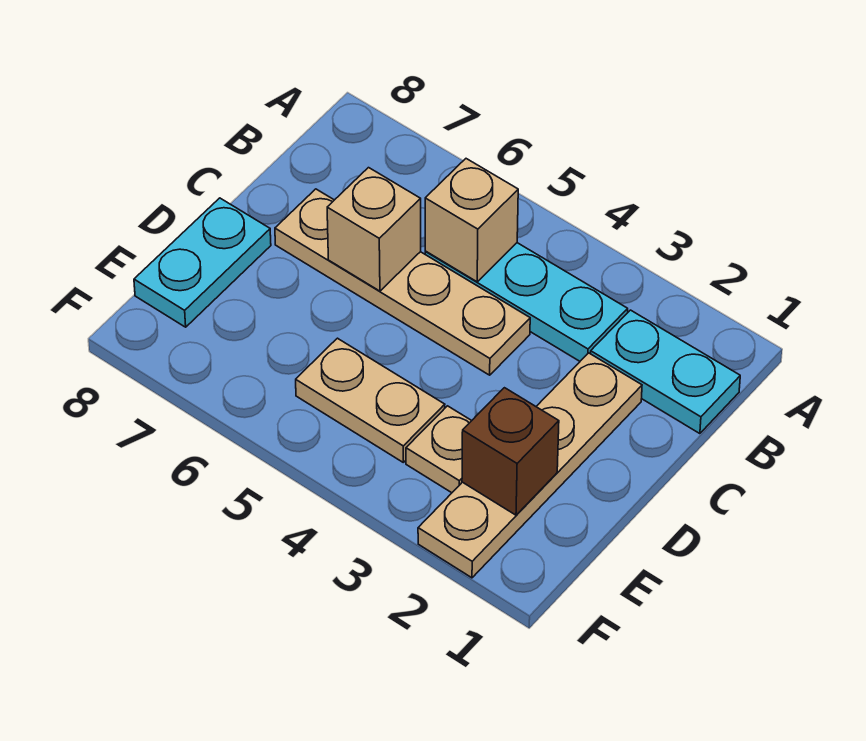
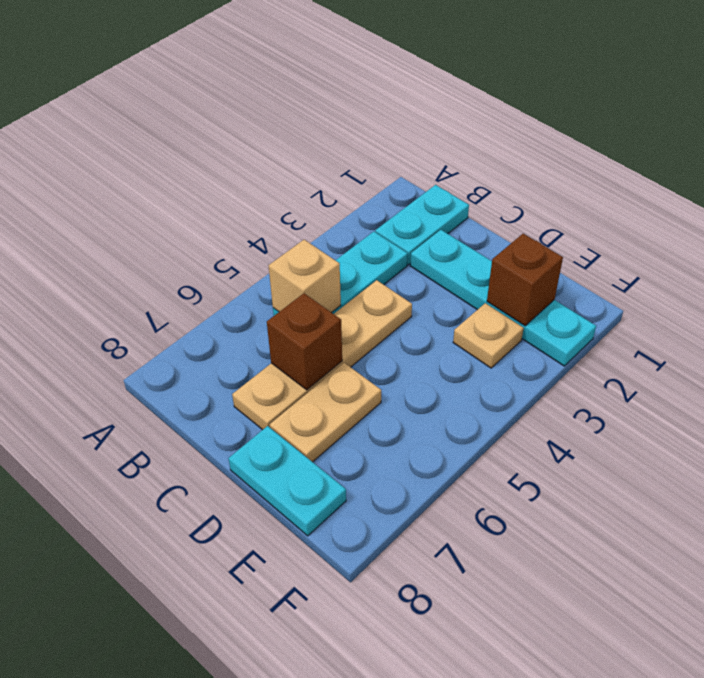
tan plate C2:F2 level 1 -> cyan plate C2:F2 level 1
tan brick C6 level 2 -> brown brick C6 level 2
tan plate E4:E5 level 1 -> tan plate D6:D7 level 1

